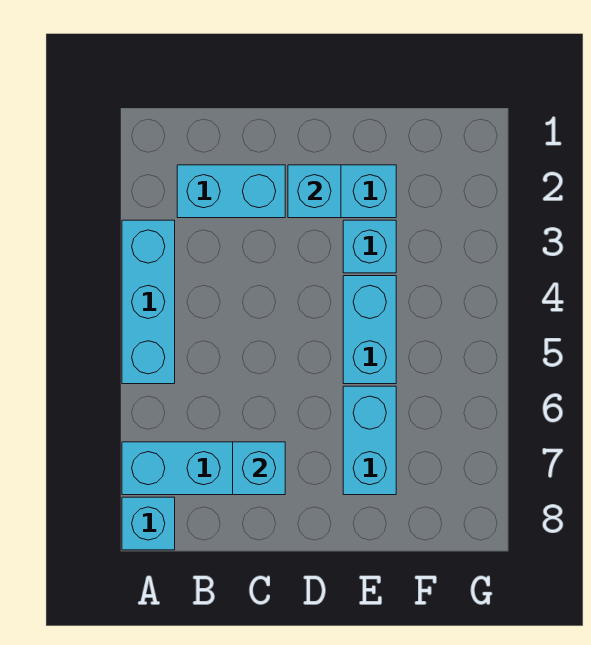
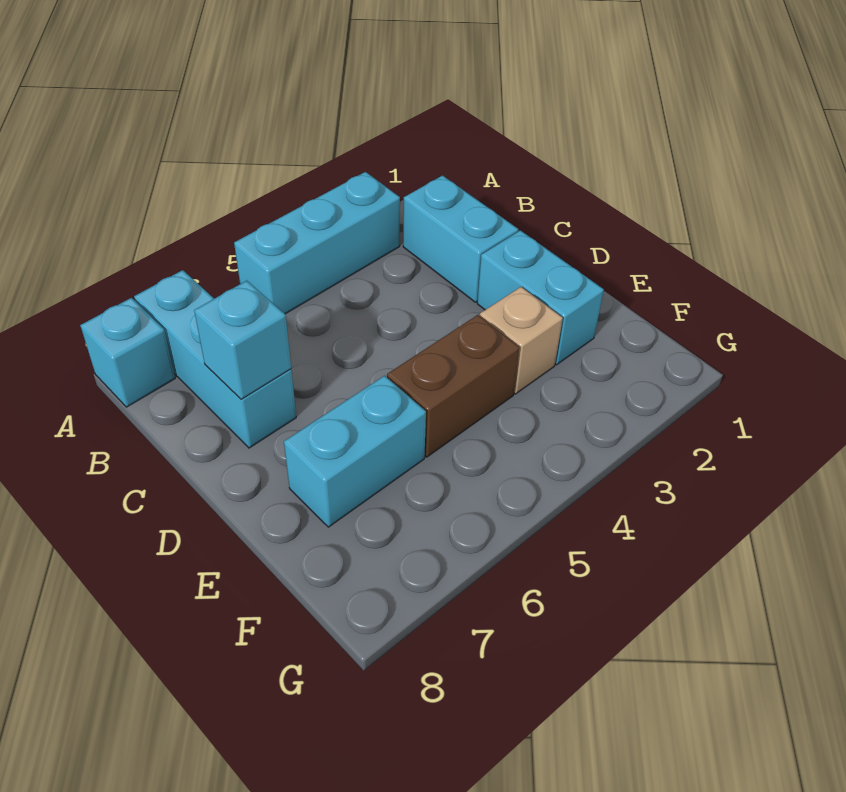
cyan brick D2 level 2 -> none
cyan brick E3 level 1 -> tan brick E3 level 1
cyan brick E4:E5 level 1 -> brown brick E4:E5 level 1

